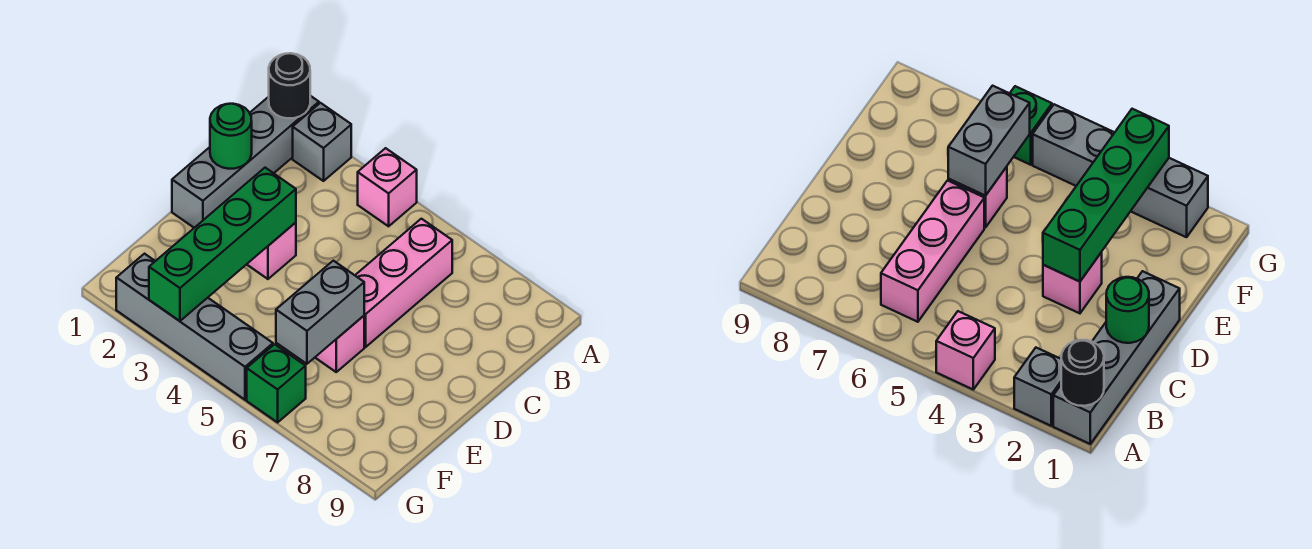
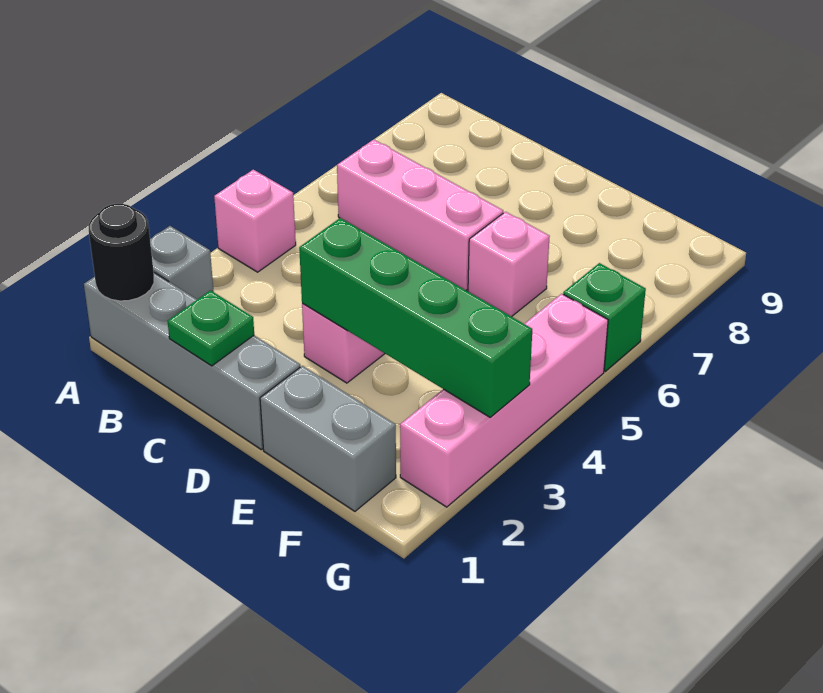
green round brick C1 level 2 -> green plate C1 level 2
grey brick E6:F6 level 2 -> grey brick E1:F1 level 1
grey brick G2:G5 level 1 -> pink brick G2:G5 level 1

